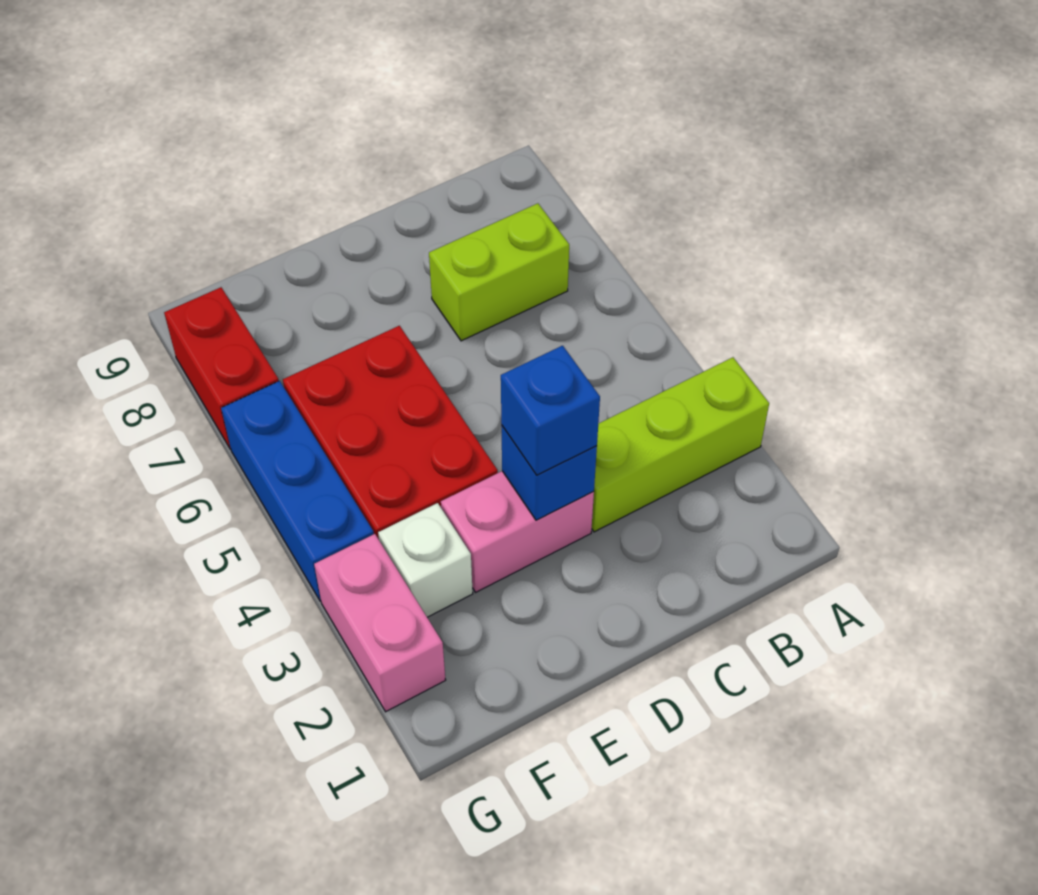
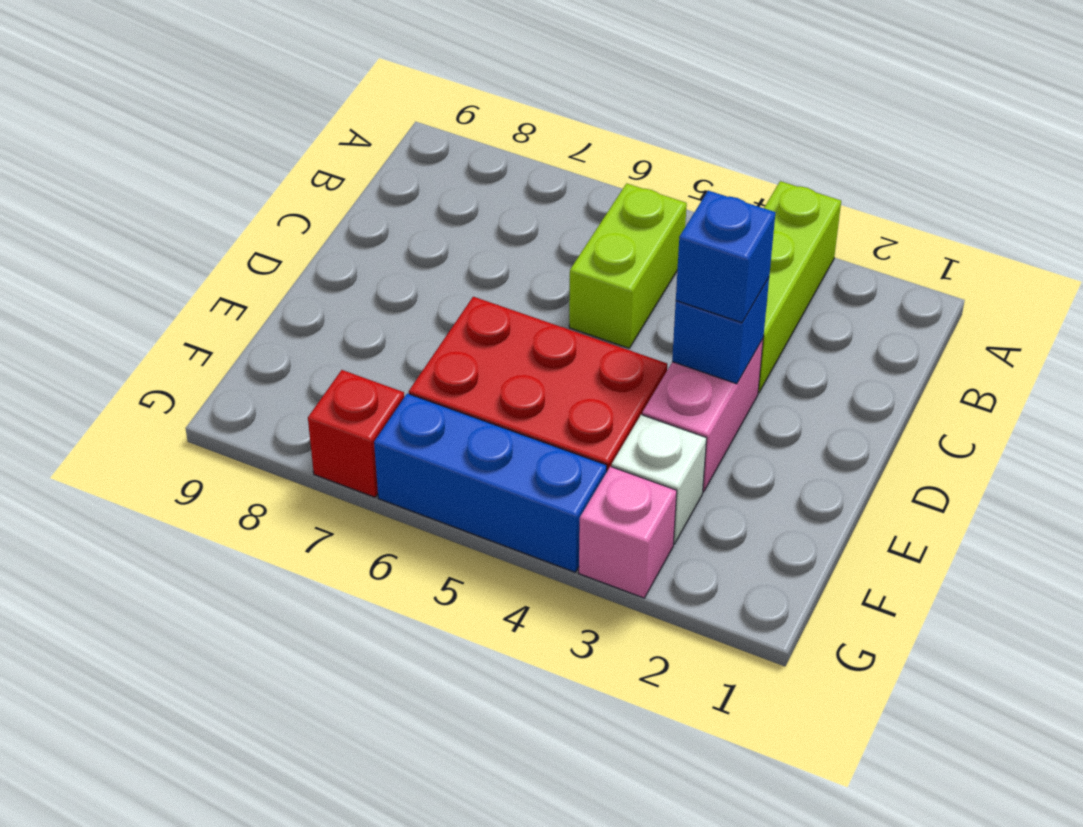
lime brick B7:C7 level 1 -> lime brick B5:C5 level 1
pink brick G2:G3 level 1 -> pink brick G3 level 1
red brick G7:G8 level 1 -> red brick G7 level 1

